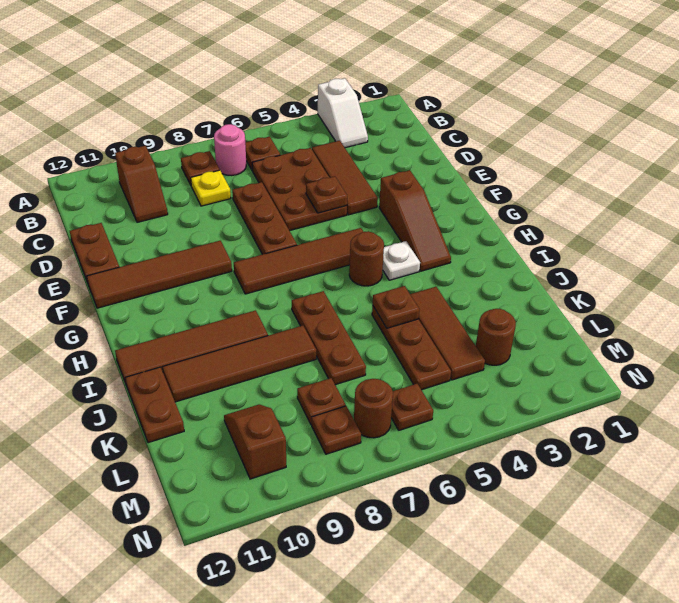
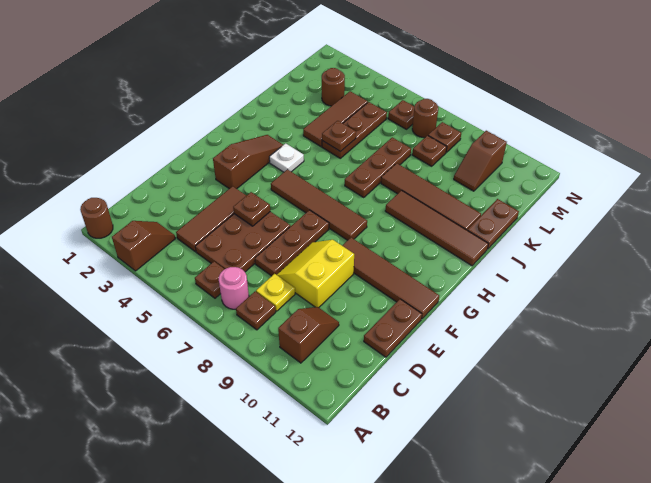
white slope A3:B3 level 1 top A -> brown slope A3:B3 level 1 top A
none -> yellow slope D8:E9 level 1 top 9
brown round brick H5 level 1 -> brown round brick A1 level 1

